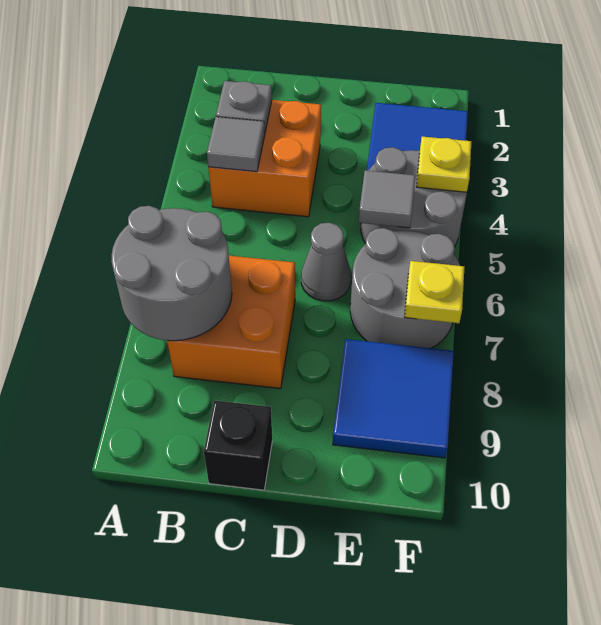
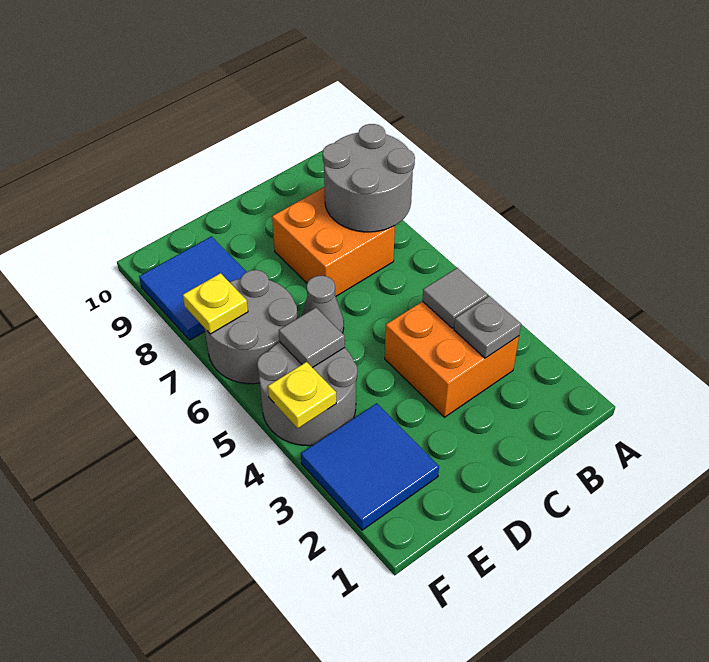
black brick C10 level 1 -> none

